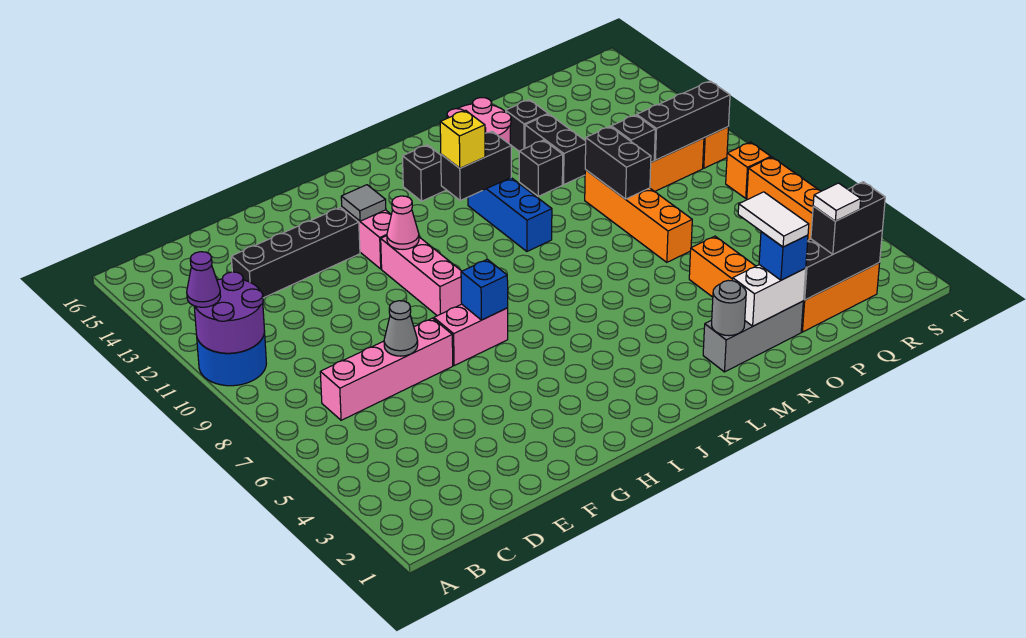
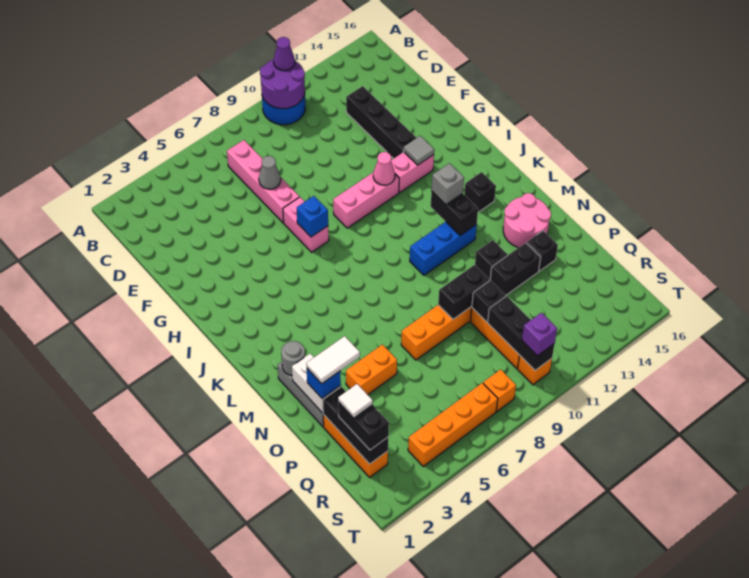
yellow brick K12 level 3 -> grey brick K12 level 3
none -> purple brick S10 level 3

